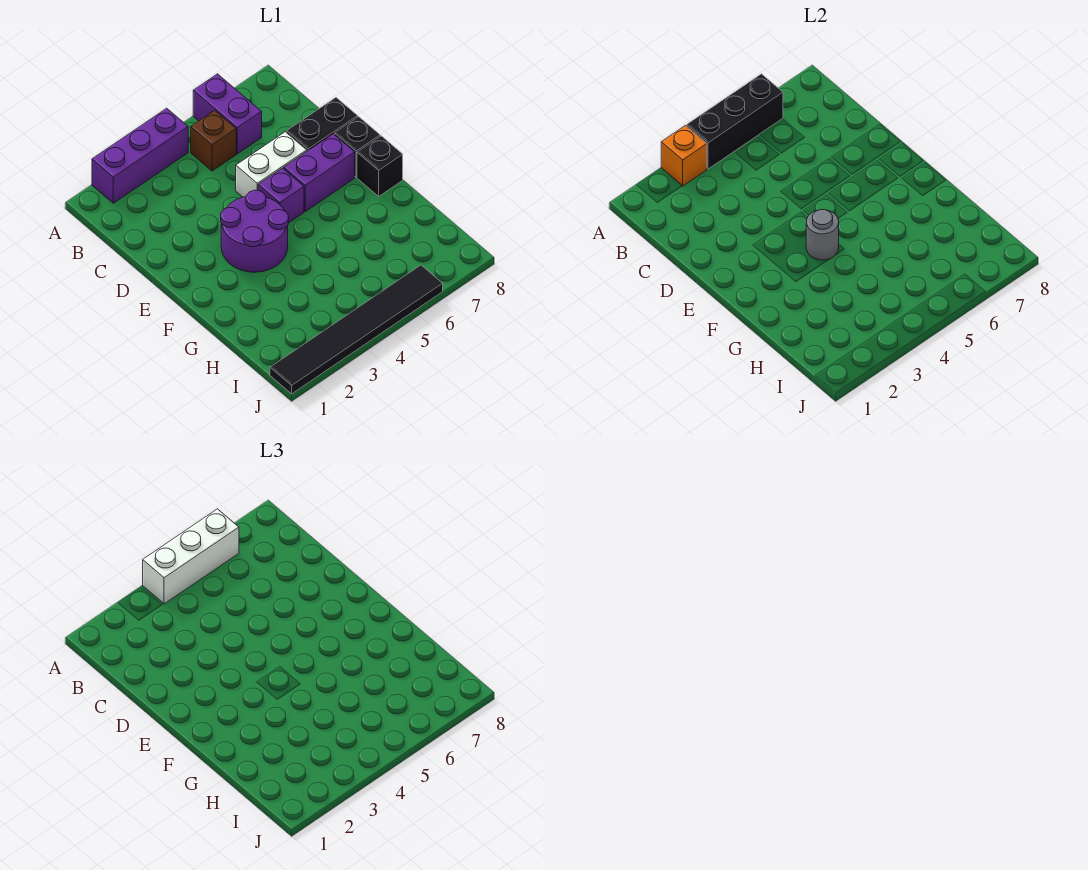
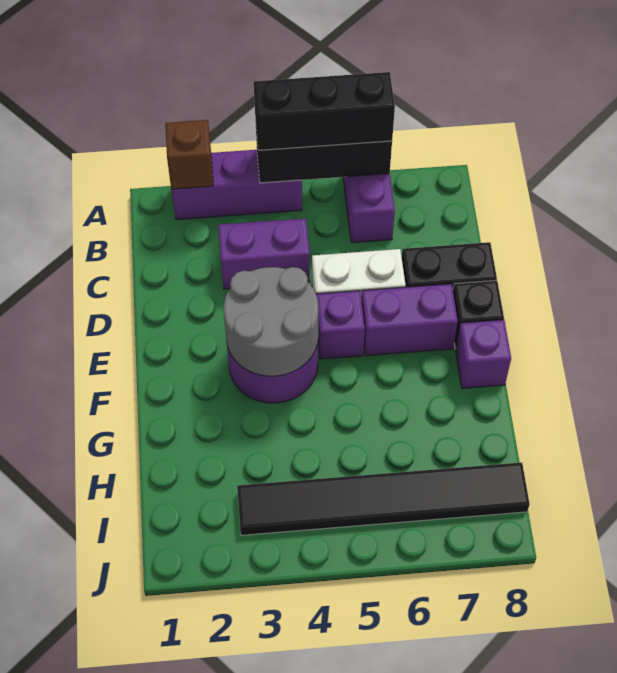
orange brick A3 level 2 -> none
white brick A4:A6 level 3 -> black brick A4:A6 level 3
brown brick B5 level 1 -> brown brick A2 level 2
none -> purple brick C3:C4 level 1
grey round brick F4 level 2 -> grey round brick E3:F4 level 2
black brick F8 level 1 -> purple brick F8 level 1
black tile J1:J6 level 1 -> black tile I3:I8 level 1

